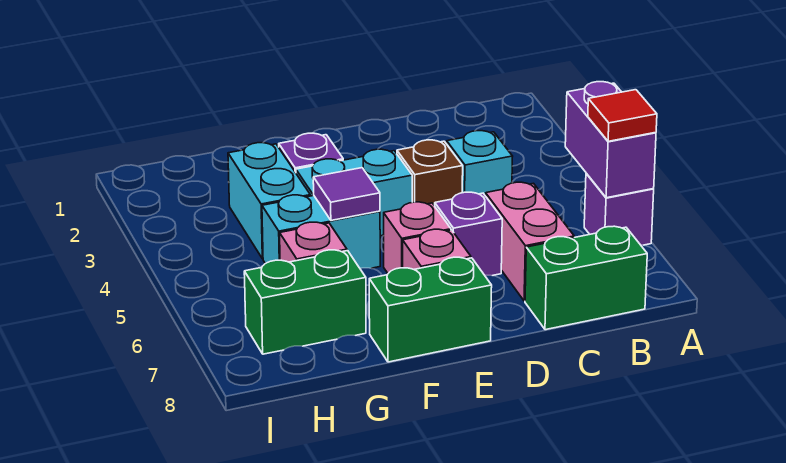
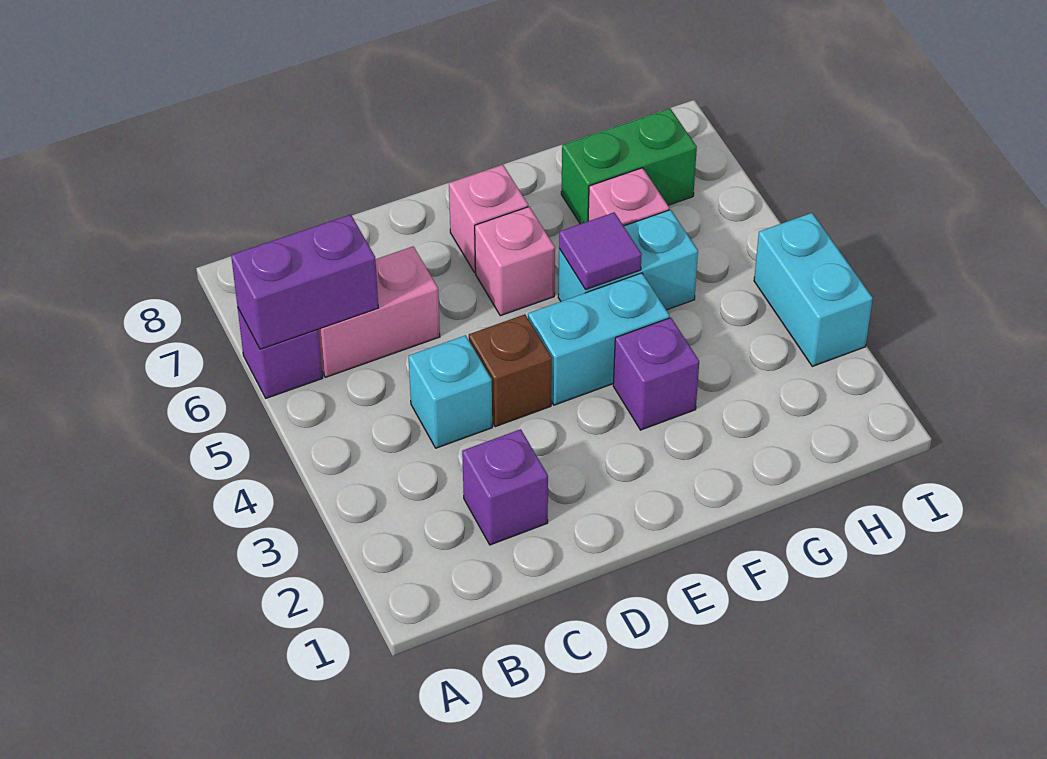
purple brick A5:A6 level 2 -> purple brick A6:B6 level 2
red tile A6 level 3 -> none
green brick B8:C8 level 1 -> none
pink brick C6:C7 level 1 -> pink brick B6:C6 level 1
purple brick D6 level 1 -> purple brick C2 level 1
green brick E8:F8 level 1 -> none
cyan brick G3:G4 level 1 -> cyan brick I3:I4 level 1

